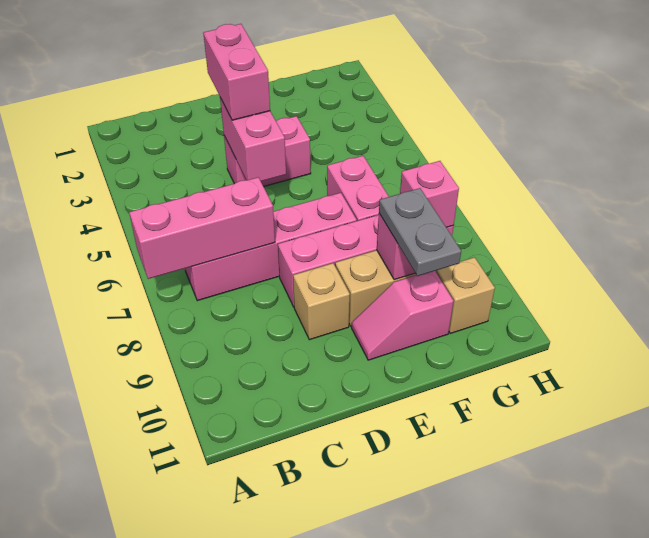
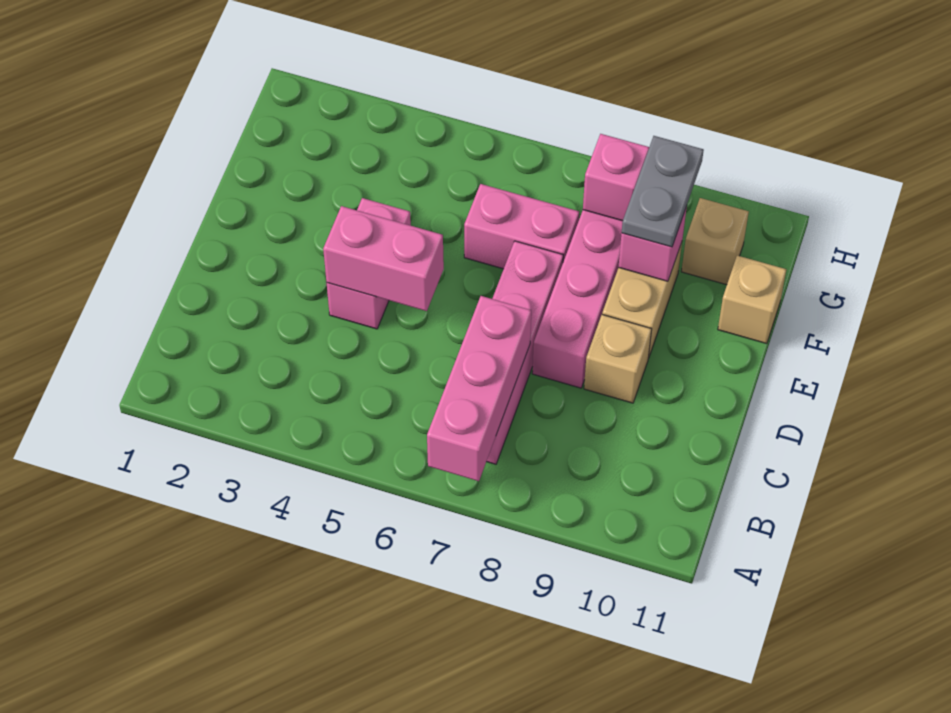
pink brick D3:D4 level 3 -> none
pink slope E10:F10 level 1 top F -> none
grey plate F9:F10 level 3 -> grey plate F9:G9 level 3
none -> tan brick F11 level 1

